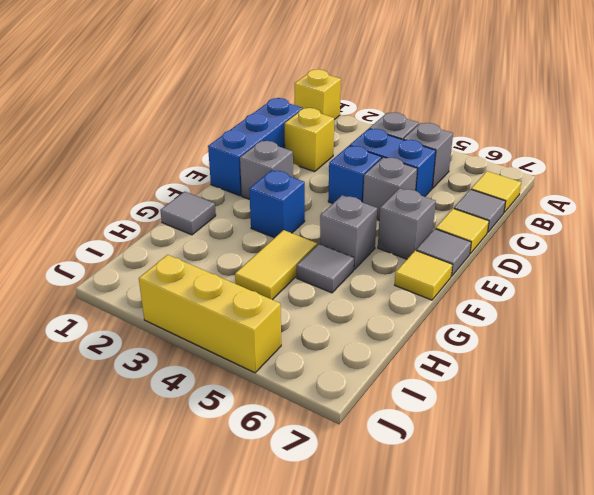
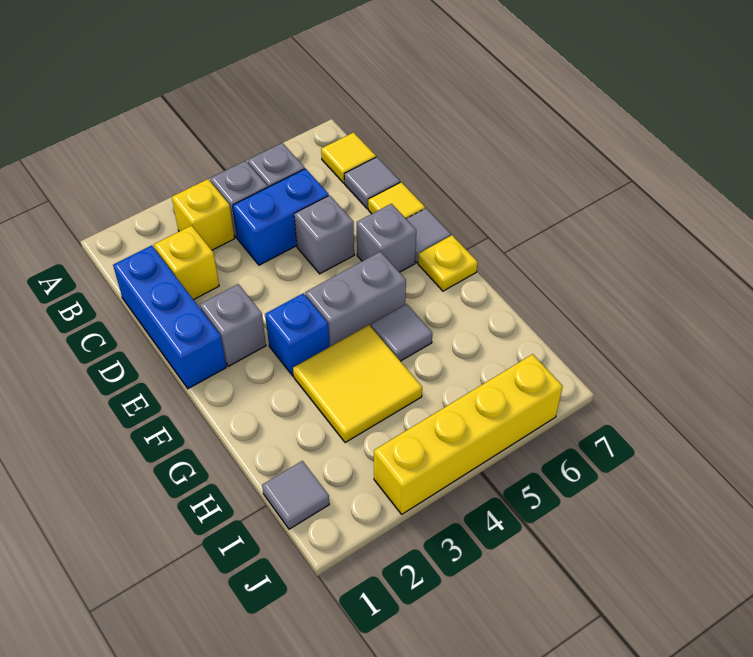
yellow brick A1 level 1 -> yellow brick B3 level 1
blue brick D4 level 1 -> none
grey brick F5 level 1 -> grey brick F4:F5 level 1
yellow tile F7 level 1 -> yellow plate F7 level 1
grey tile G1 level 1 -> grey tile I1 level 1
yellow tile G4:H4 level 1 -> yellow tile G3:H4 level 1
yellow brick J3:J5 level 1 -> yellow brick J3:J6 level 1

